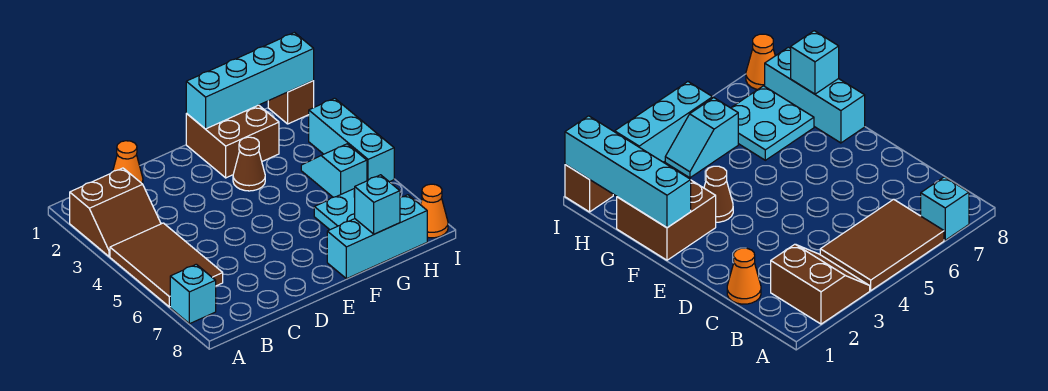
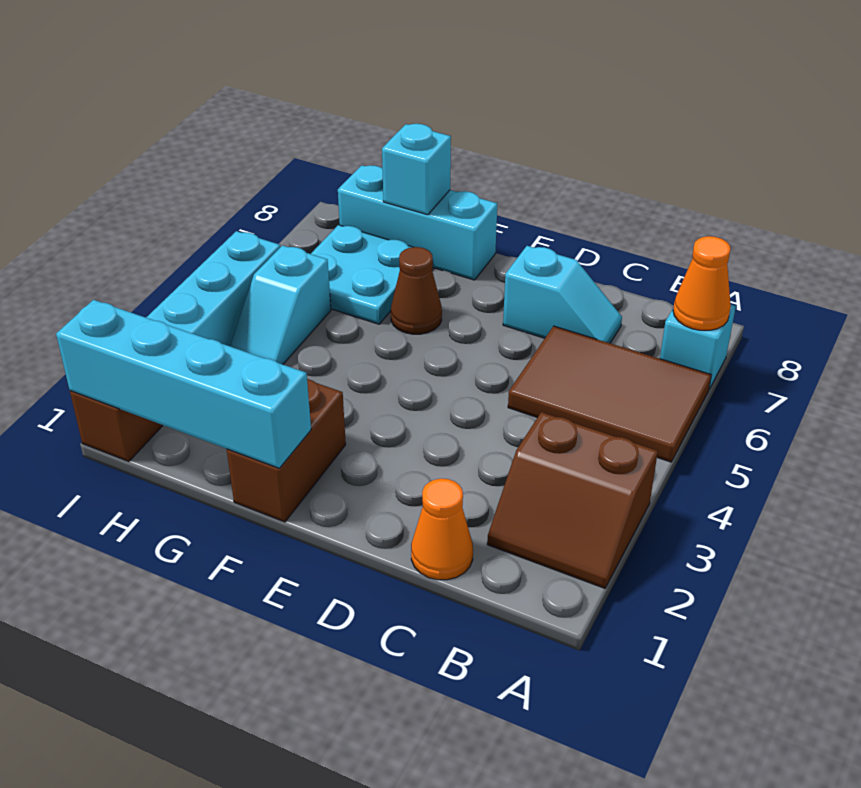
brown slope A2:B3 level 1 top 2 -> brown slope A2:B3 level 1 top 3
brown tile A4:B6 level 1 -> brown tile A5:C6 level 1
none -> cyan slope C7:D7 level 1 top D
brown brick F1:G2 level 1 -> brown brick F1:F2 level 1
brown cone F3 level 1 -> brown cone F6 level 1
orange cone I8 level 1 -> orange cone A7 level 2

